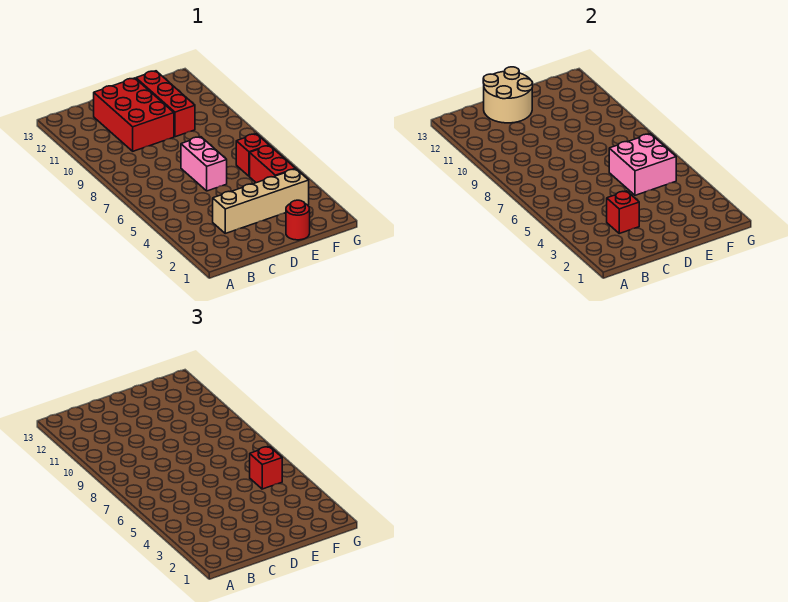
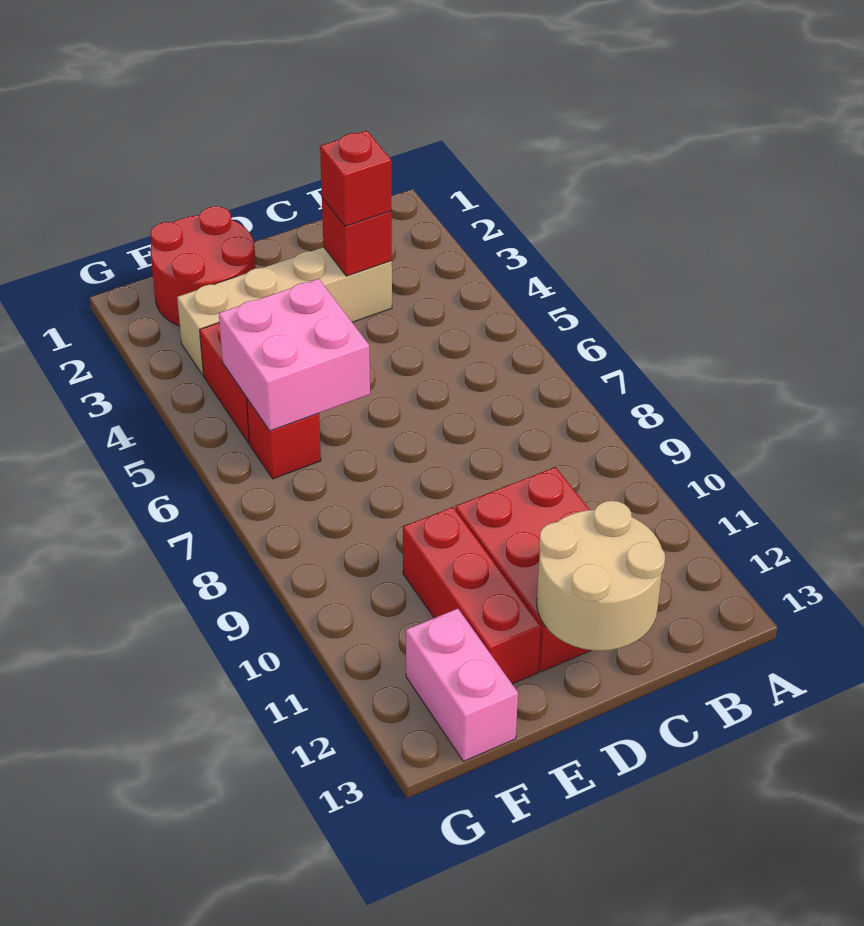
pink brick D6:D7 level 1 -> pink brick F12:F13 level 1
red round brick E1 level 1 -> red round brick E1:F2 level 1
red brick F5 level 3 -> red brick C3 level 3

